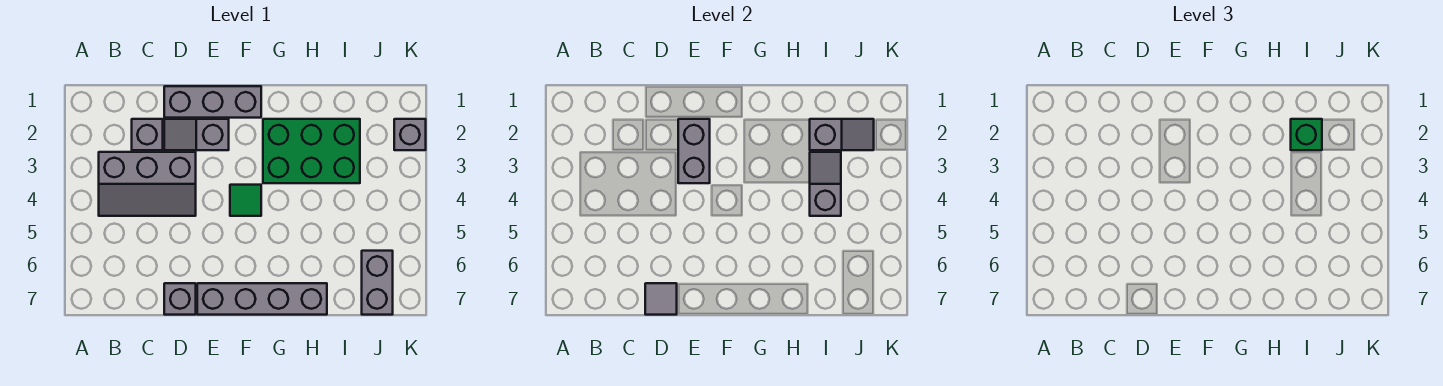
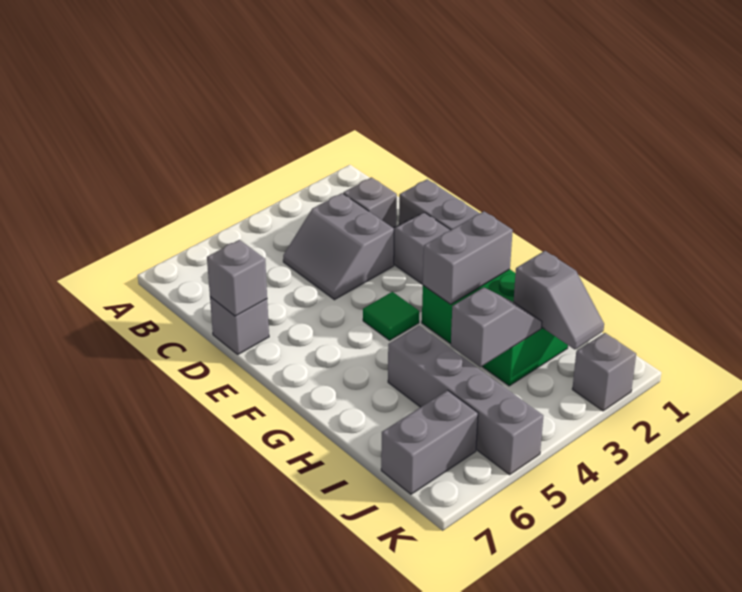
grey slope B3:D4 level 1 top 3 -> grey slope C3:D4 level 1 top 3
grey tile D7 level 2 -> grey brick D7 level 2
grey brick E2:E3 level 2 -> grey brick G2:G3 level 2
grey brick E7:H7 level 1 -> grey brick H5:K5 level 1
green brick I2 level 3 -> none

